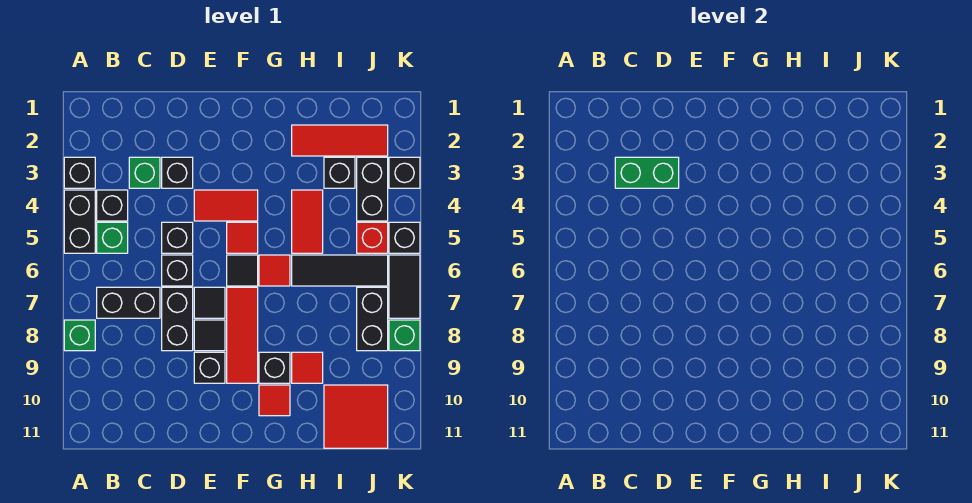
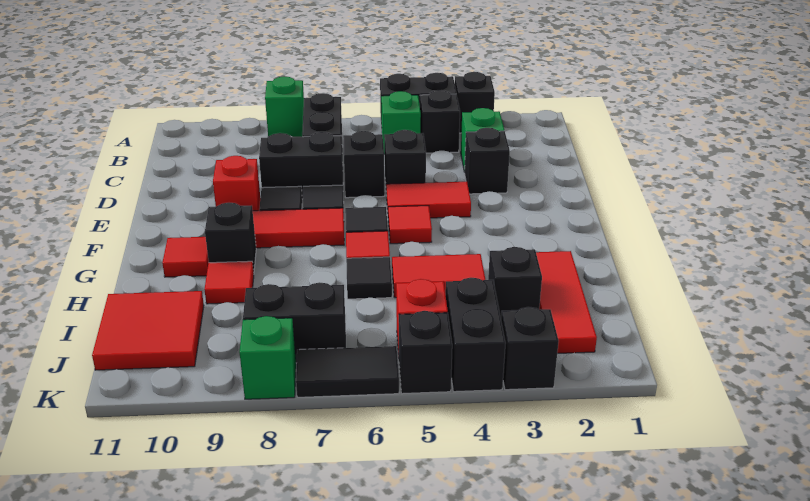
green brick C3:D3 level 2 -> none
red tile E4:F4 level 1 -> red tile E4:E5 level 1
black brick E9 level 1 -> red brick E9 level 1
black tile H6:J6 level 1 -> black tile H6 level 1
black brick J3:J4 level 1 -> black brick J4:K4 level 1

